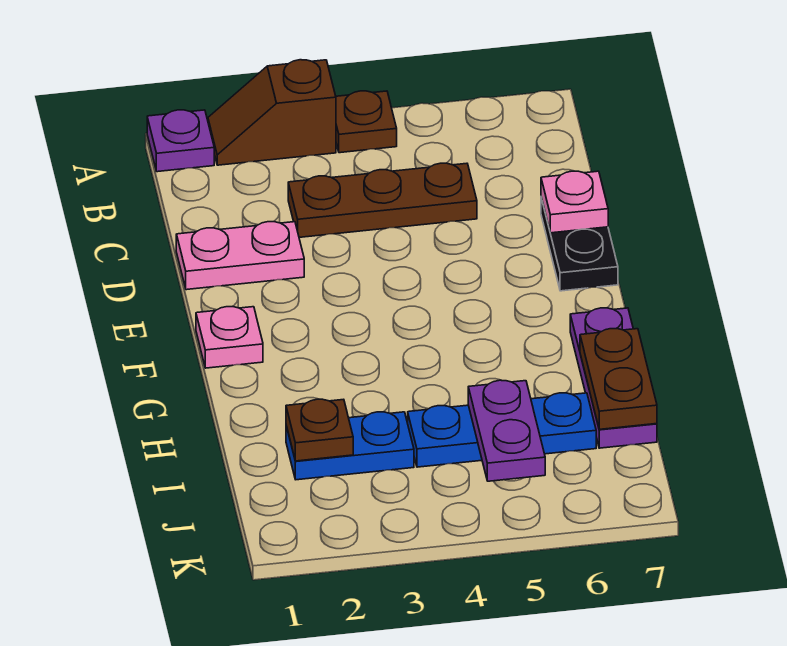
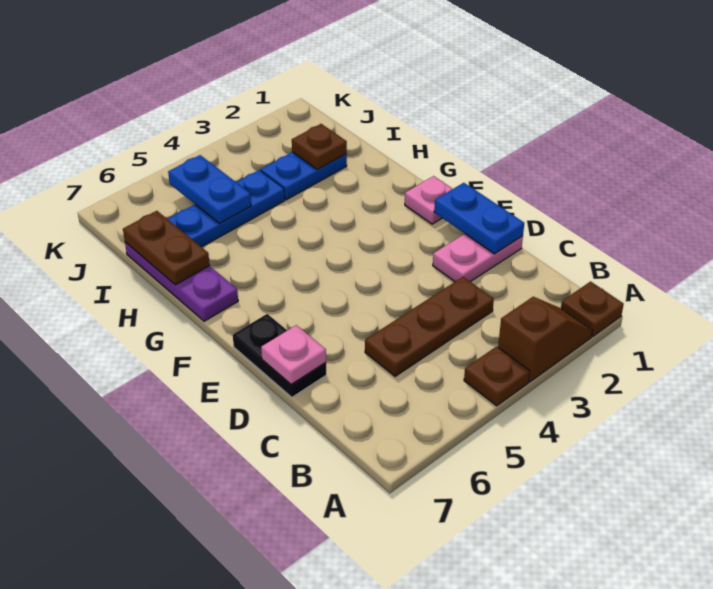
purple plate A1 level 1 -> brown plate A1 level 1
none -> blue plate D1:E1 level 2
purple plate I5:J5 level 2 -> blue plate I5:J5 level 2

